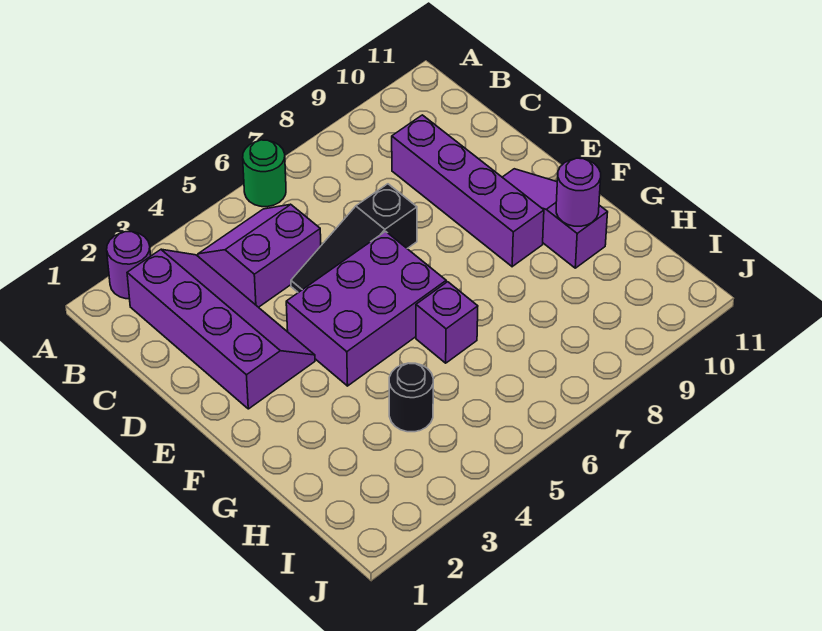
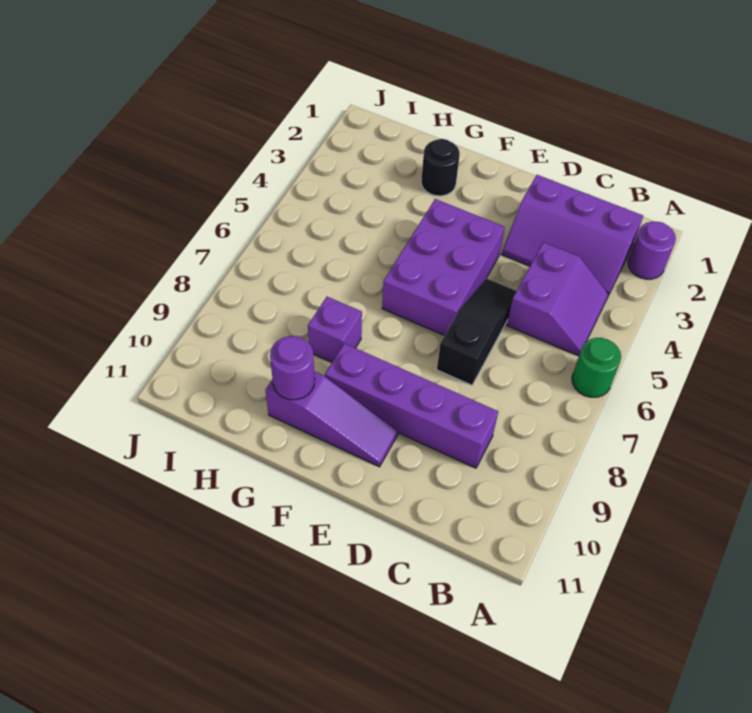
purple slope B2:E3 level 1 top 2 -> purple slope B2:D3 level 1 top 2
purple brick G6 level 1 -> purple brick G8 level 1
black round brick H4 level 1 -> black round brick G2 level 1

